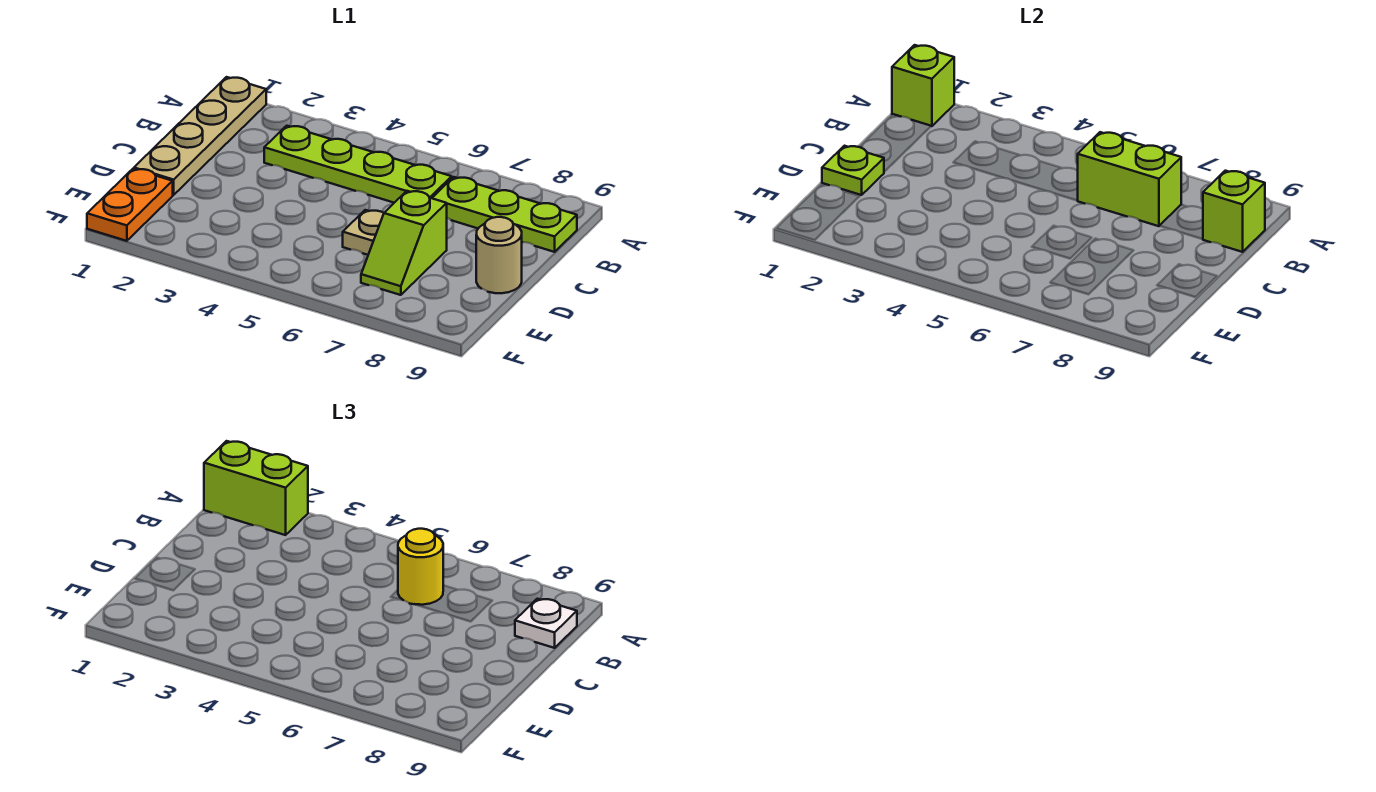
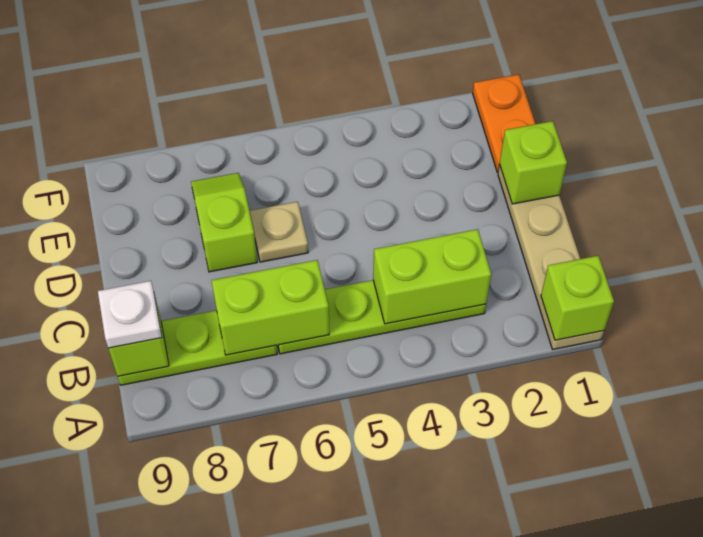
lime brick A1:A2 level 3 -> lime brick B3:B4 level 2
yellow round brick B6 level 3 -> none
lime plate D1 level 2 -> lime brick D1 level 2
tan round brick D9 level 1 -> none

